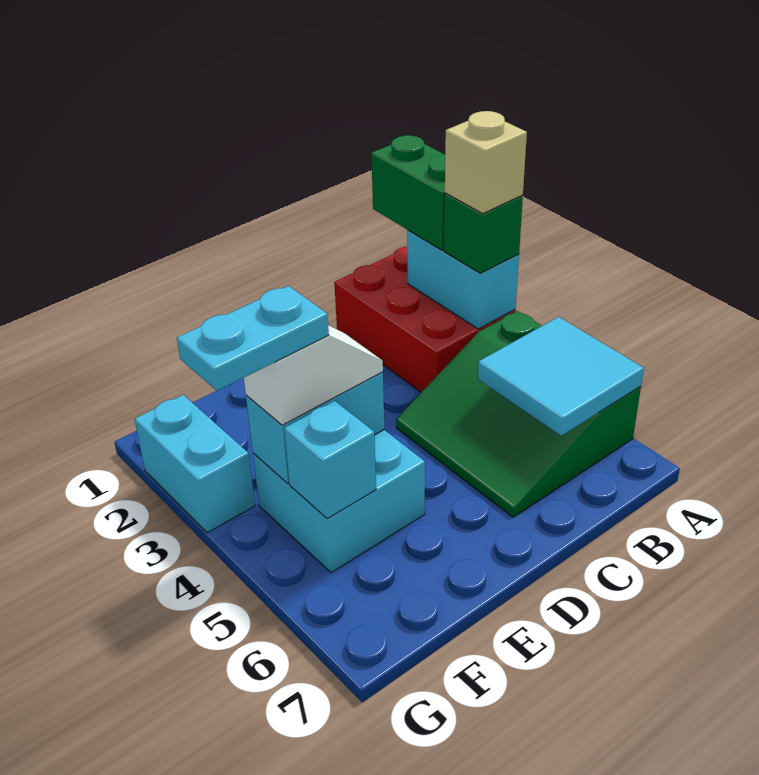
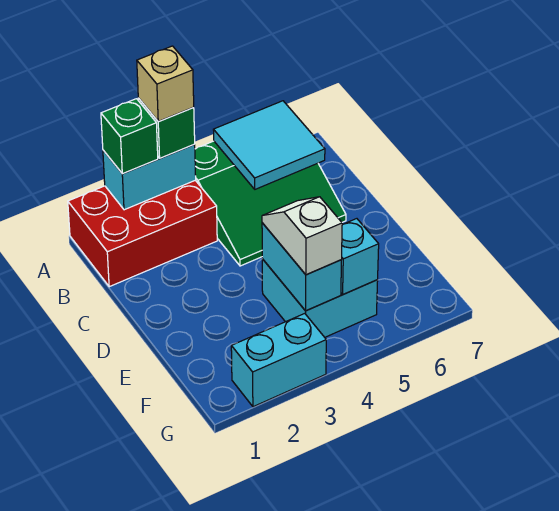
green brick A1:A2 level 3 -> green brick A2 level 3
cyan plate F4:G4 level 4 -> none

